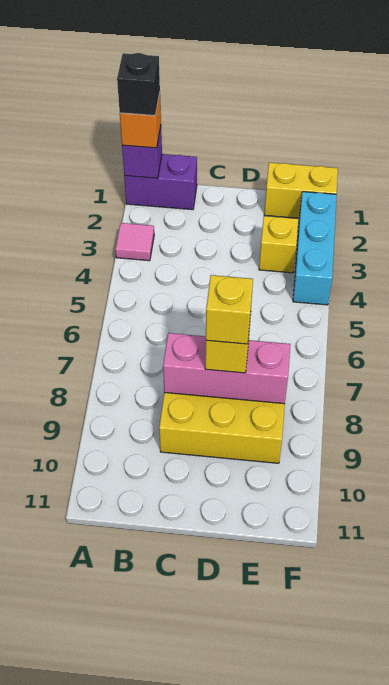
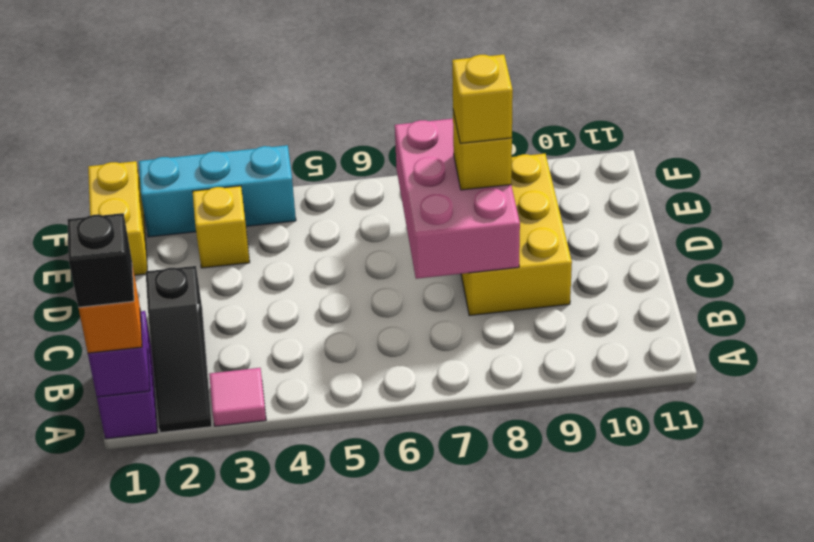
none -> black slope A2:C2 level 1 top C
pink brick C8:E8 level 2 -> pink brick C7:E8 level 2

